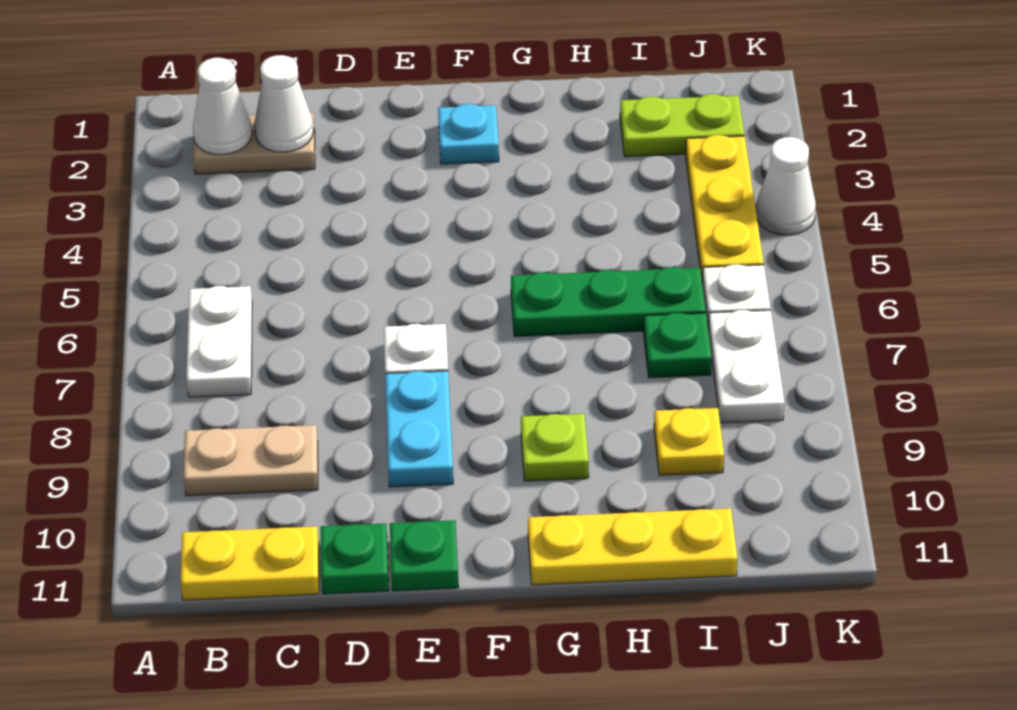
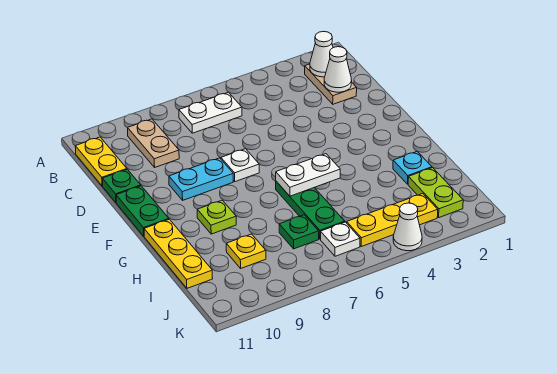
green plate E11 level 1 -> green plate E11:F11 level 1
cyan plate F2 level 1 -> cyan plate H2 level 1
white plate J7:J8 level 1 -> white plate G5:G6 level 2

